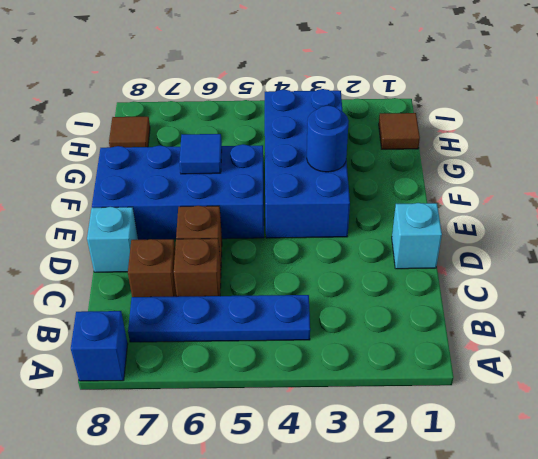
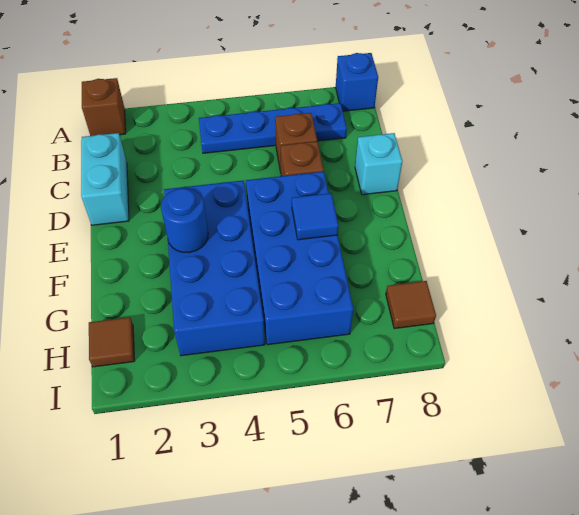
brown brick C7 level 1 -> brown brick A1 level 1
cyan brick D1 level 1 -> cyan brick C1:D1 level 1
blue brick E5:F8 level 1 -> blue brick E5:H6 level 1

